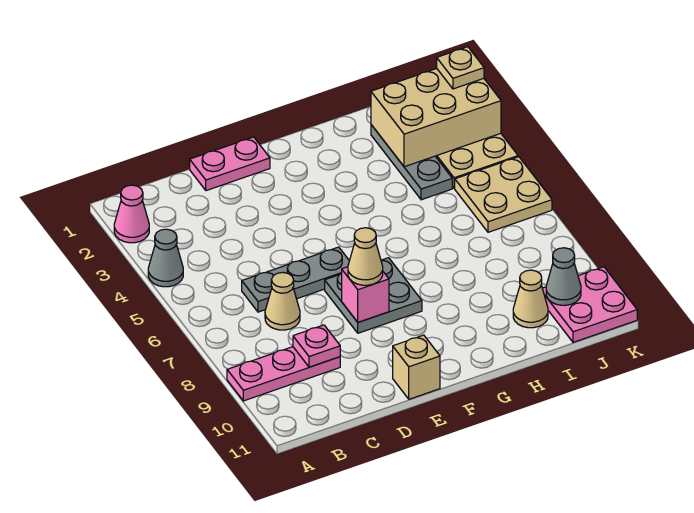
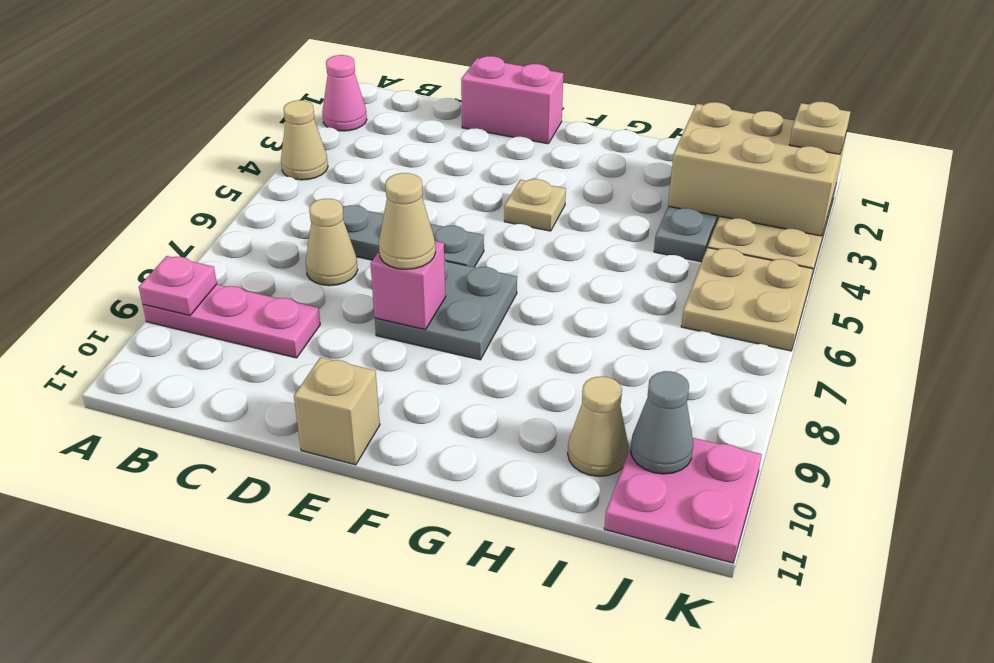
grey cone A4 level 1 -> tan cone A4 level 1
pink plate C9 level 2 -> pink plate A9 level 2
pink plate D1:E1 level 1 -> pink brick D1:E1 level 1
none -> tan plate F4 level 1

